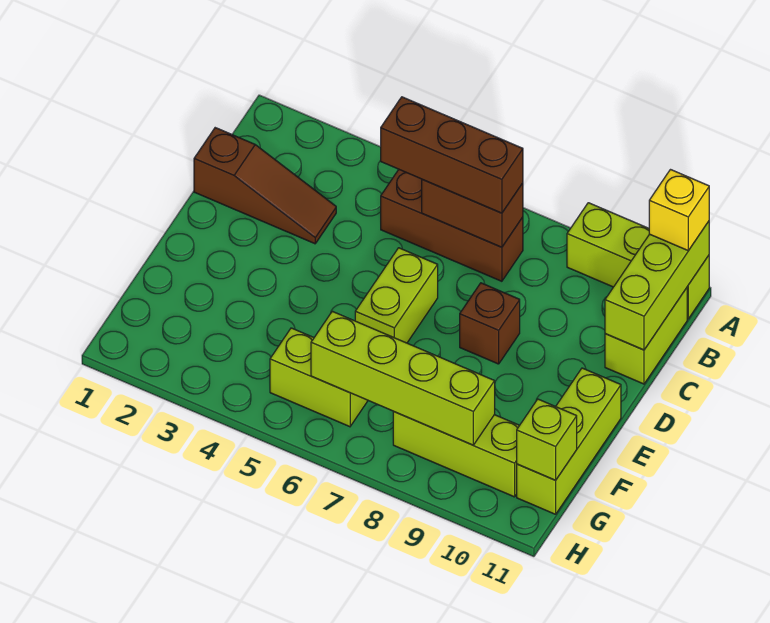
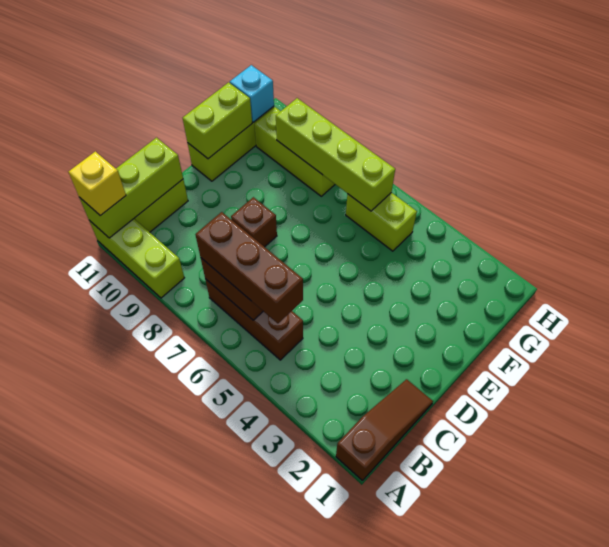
brown slope C1:C3 level 1 top 1 -> brown slope A1:C1 level 1 top A
lime brick D6:E6 level 1 -> lime brick E11:F11 level 2
lime brick G11 level 2 -> cyan brick G11 level 2

